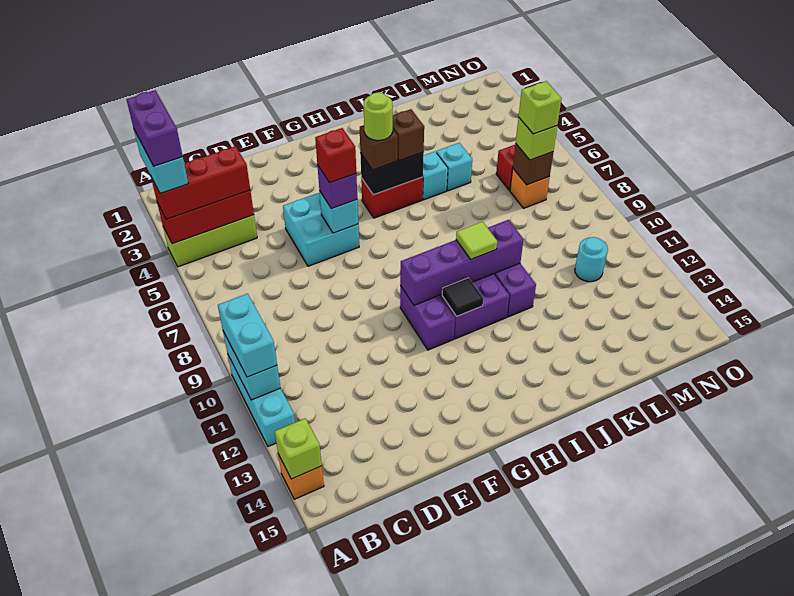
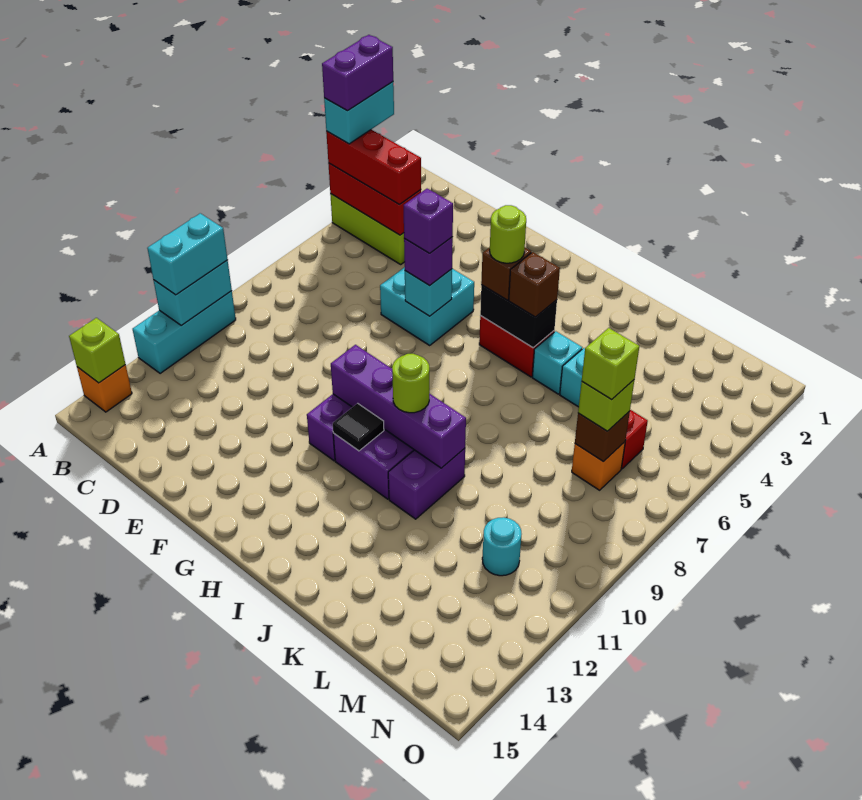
red brick F6 level 4 -> purple brick F6 level 4
lime tile I10 level 3 -> lime round brick I10 level 3

